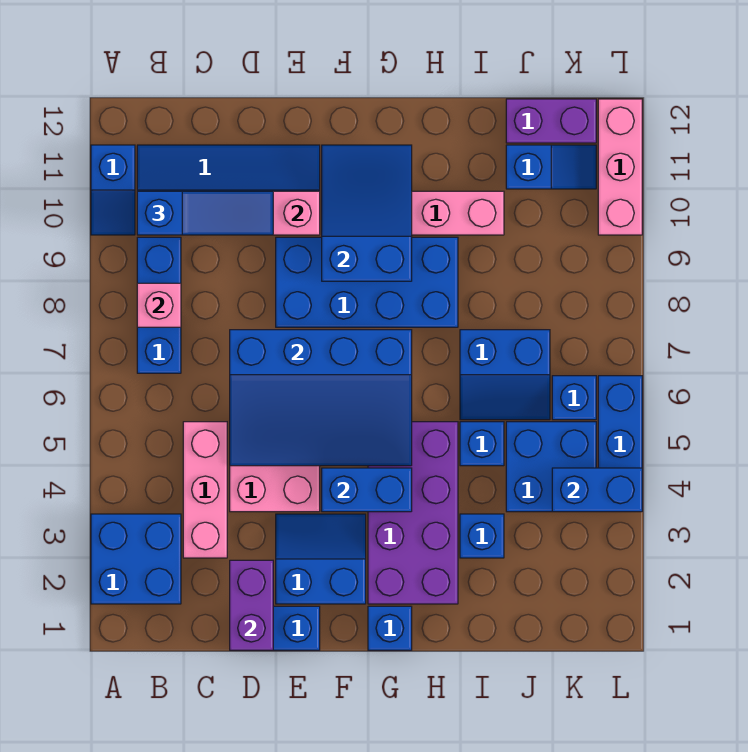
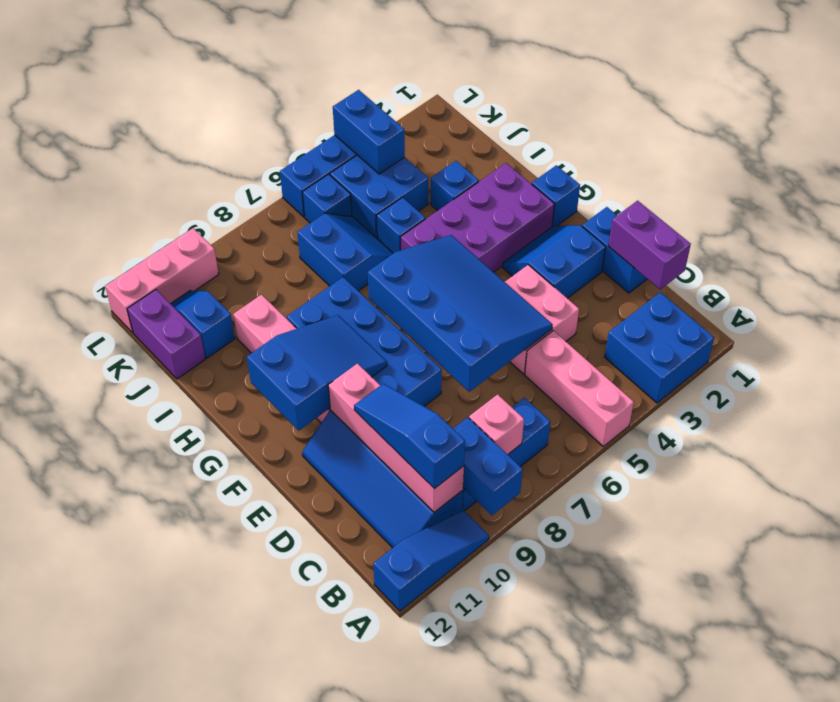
blue slope A10:A11 level 1 top 11 -> blue slope A10:A12 level 1 top 12
pink brick C3:C5 level 1 -> pink brick A5:C5 level 1
purple brick D1:D2 level 2 -> purple brick C1:D1 level 2
blue slope E2:F3 level 1 top 2 -> blue slope E2:F3 level 1 top E
blue brick F4:G4 level 2 -> blue brick A9:B9 level 2
blue slope F9:G11 level 2 top 9 -> blue slope F9:G11 level 2 top 11

